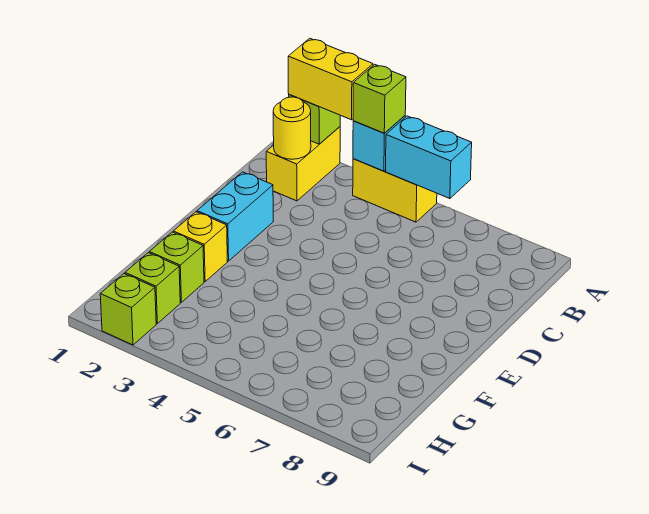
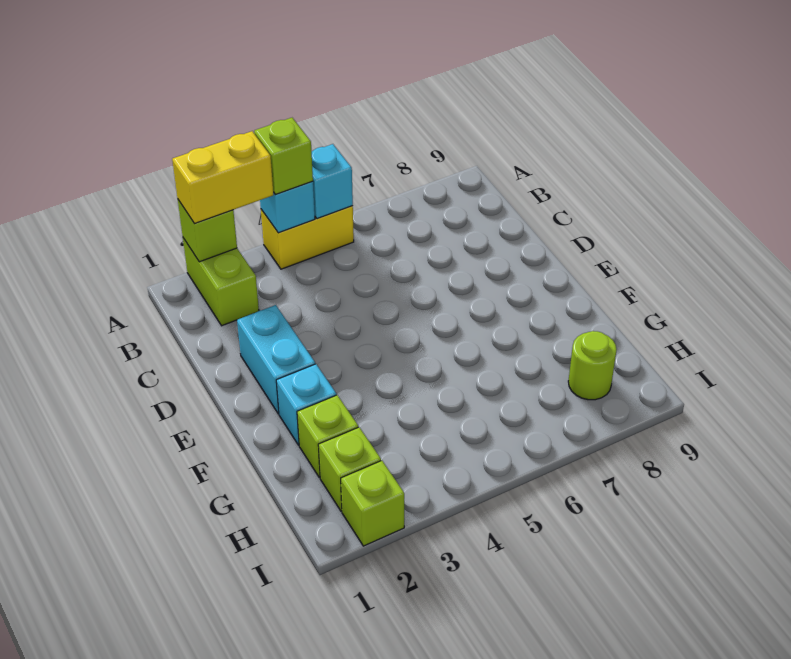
yellow brick A2:B2 level 1 -> lime brick A2:B2 level 1
cyan brick A5:A6 level 2 -> cyan brick A5 level 2
yellow round brick B2 level 2 -> none
yellow brick F2 level 1 -> cyan brick F2 level 1
none -> lime round brick H8 level 1

